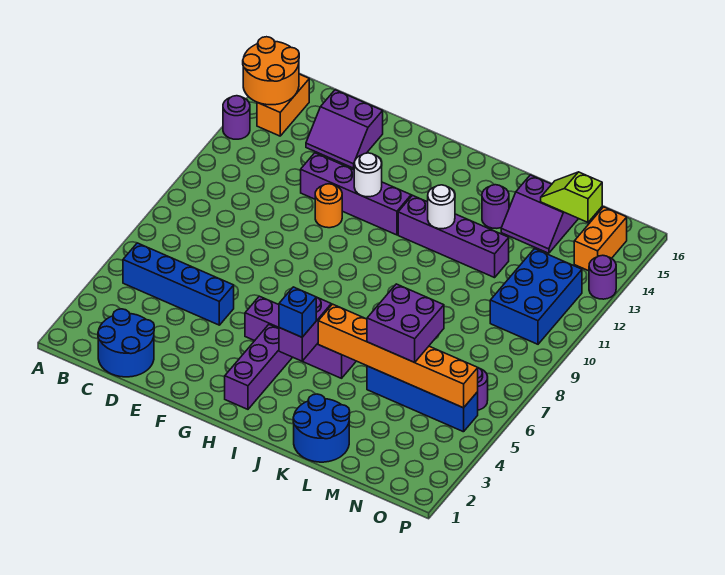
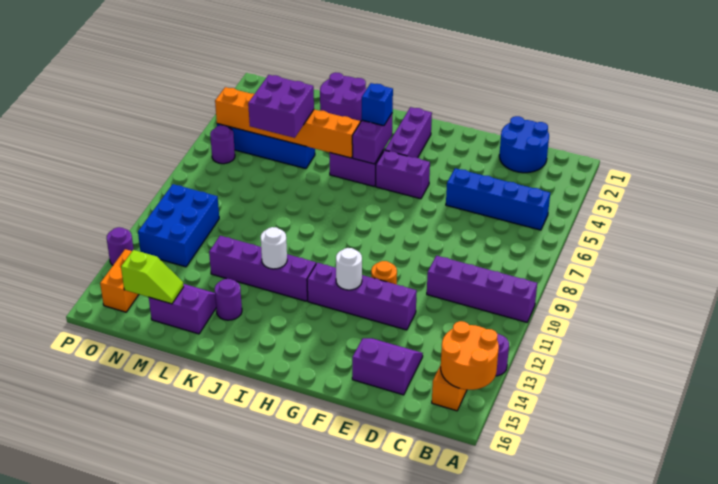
none -> purple brick A10:D10 level 1
blue round brick K1:L2 level 1 -> purple round brick K1:L2 level 1

